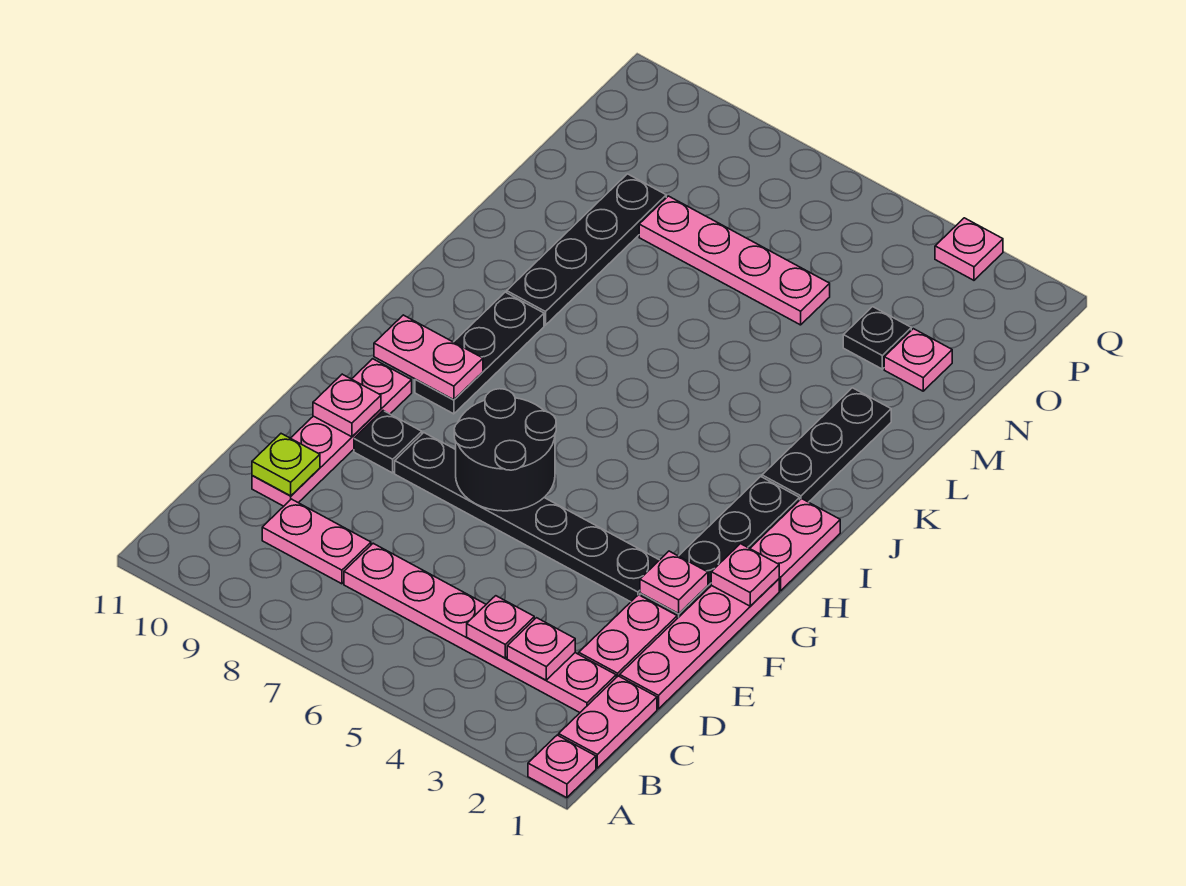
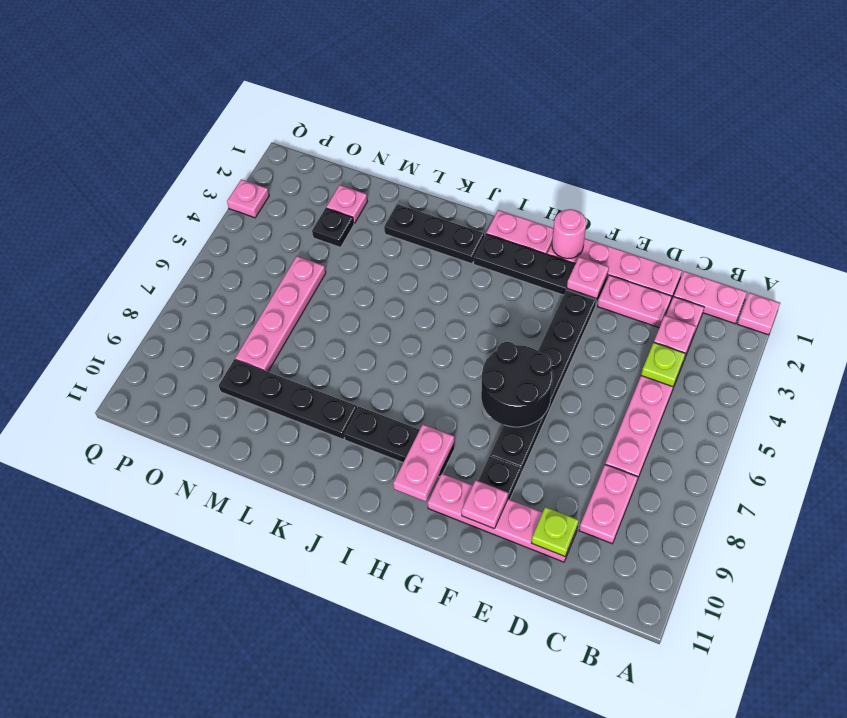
pink plate C4 level 2 -> lime plate C4 level 2
pink plate G1 level 2 -> pink round brick G1 level 2

